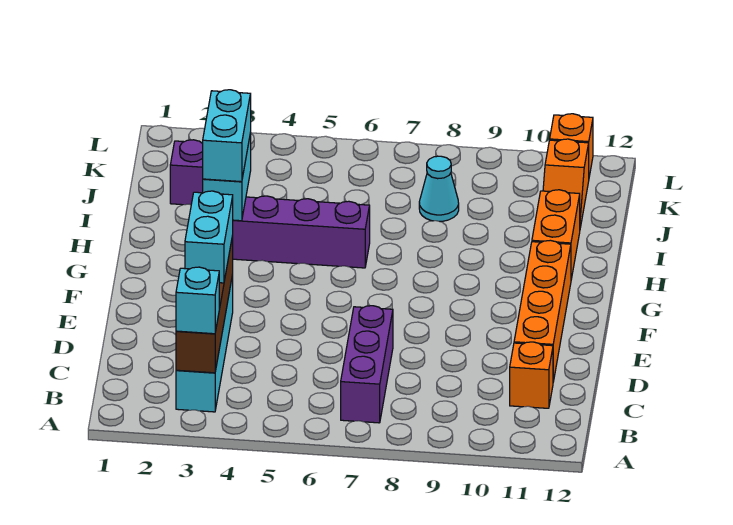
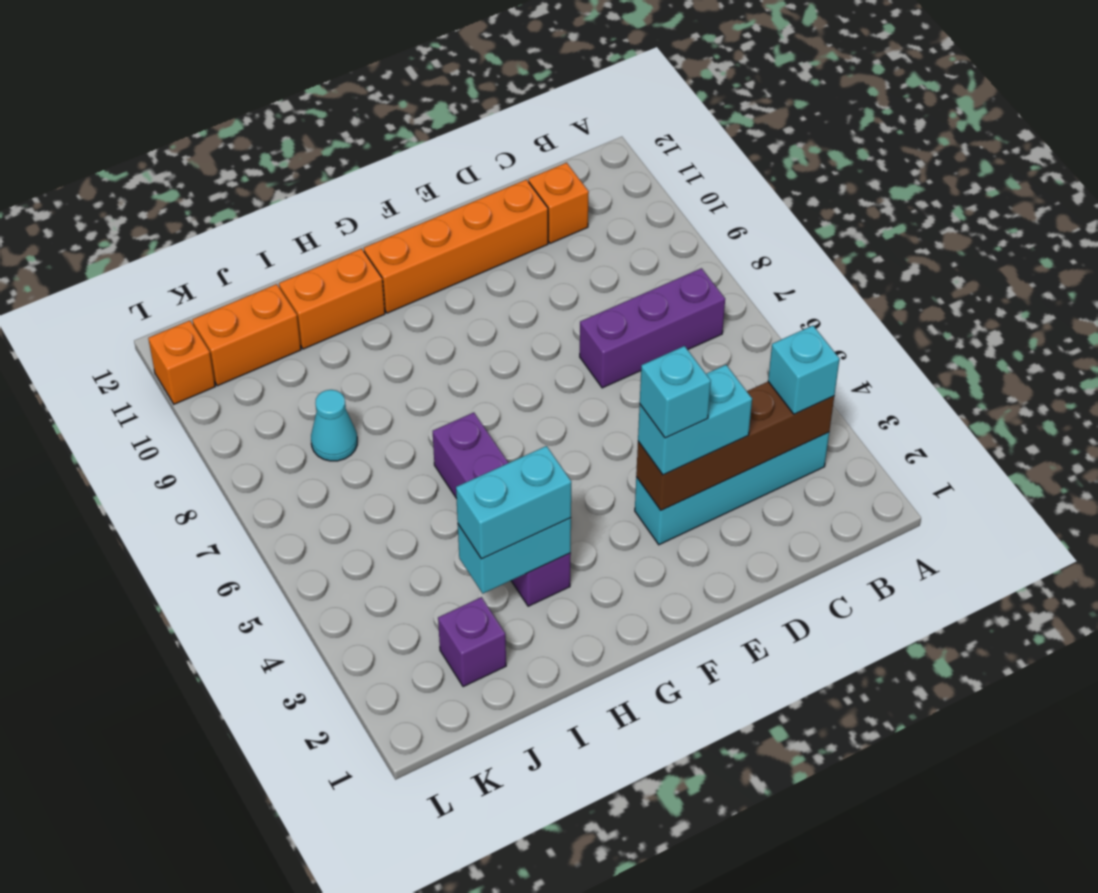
none -> cyan brick E3 level 4
orange slope J11:K11 level 1 top K -> orange brick J11:K11 level 1

